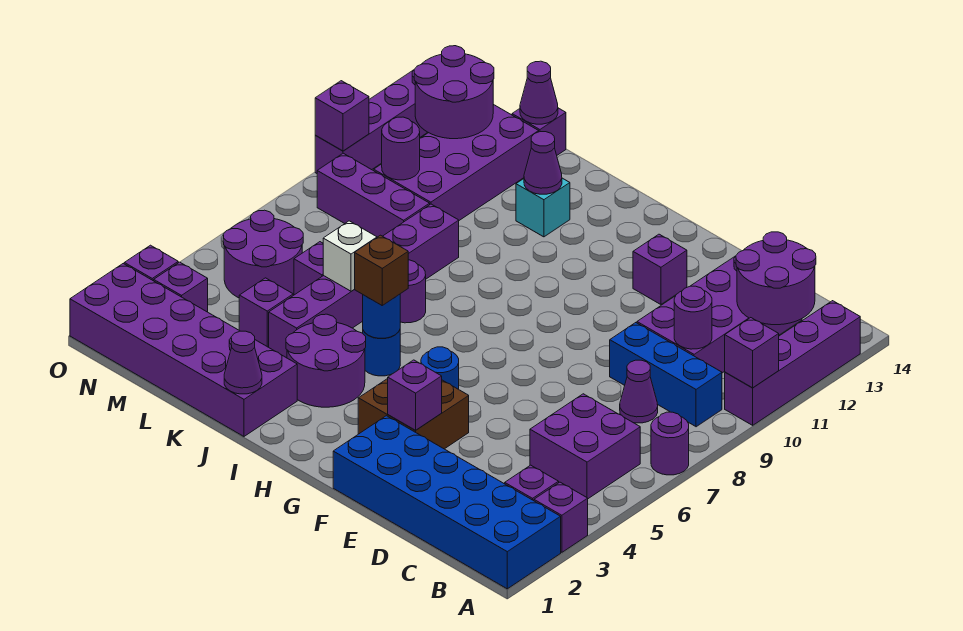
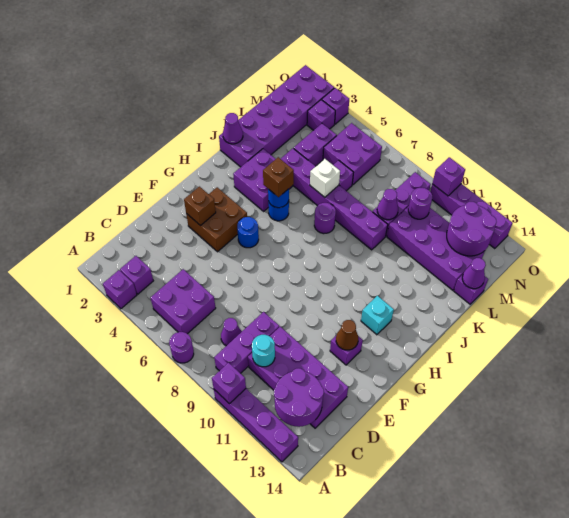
blue brick A1:F2 level 1 -> none
blue brick B9:D9 level 1 -> purple brick B9:D9 level 1
purple round brick C10 level 2 -> cyan round brick C10 level 2
purple brick F3 level 2 -> brown brick F3 level 2
none -> brown cone F12 level 2
purple round brick I3:J4 level 1 -> purple brick I3:J4 level 1
cyan brick J12 level 1 -> cyan brick H12 level 1
purple cone J12 level 2 -> purple cone L9 level 2
purple brick L4 level 1 -> purple brick L4:M4 level 1
purple round brick M5:N6 level 1 -> purple brick M5:N6 level 1

